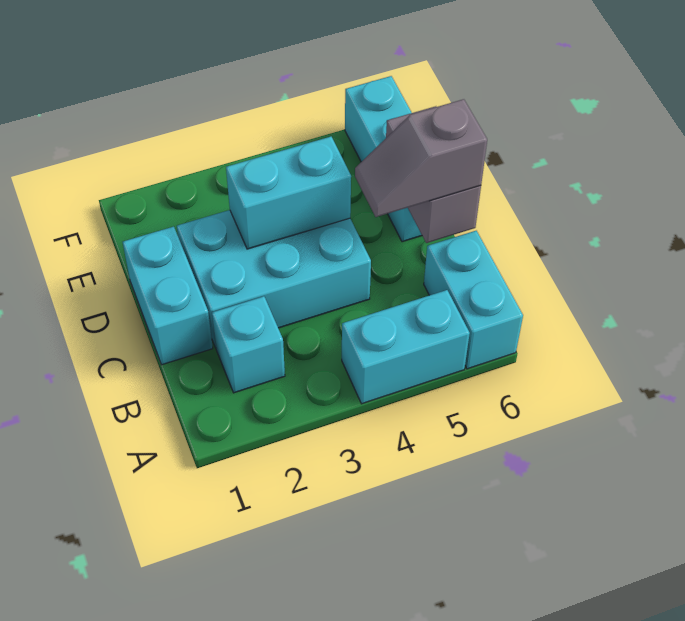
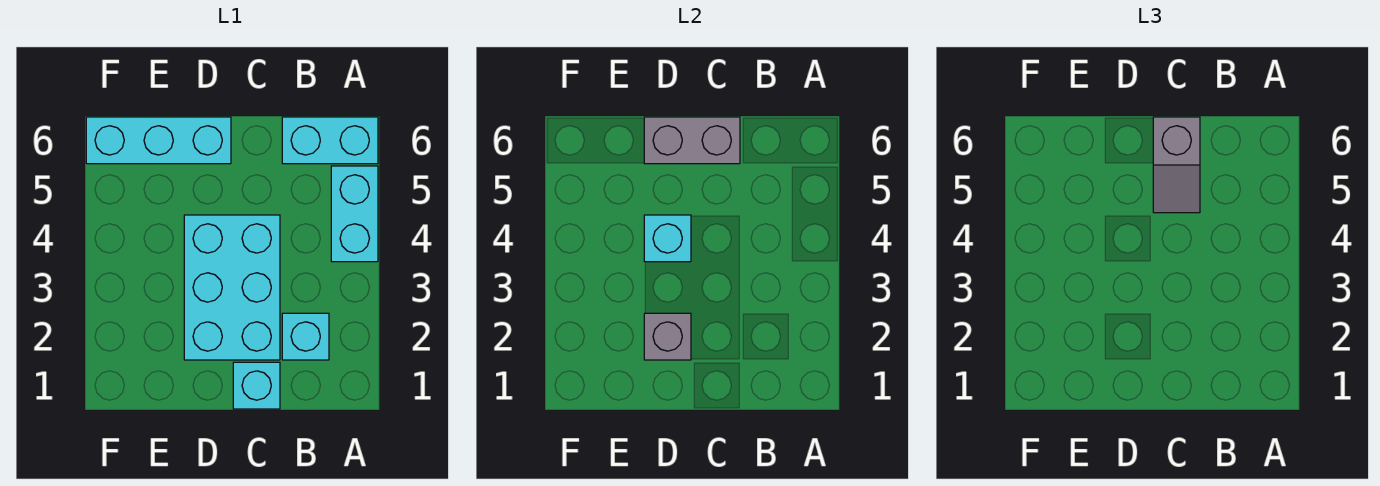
cyan brick C1:D1 level 1 -> cyan brick C1 level 1
none -> grey brick D2 level 2
cyan brick D3:D4 level 2 -> cyan brick D4 level 2

